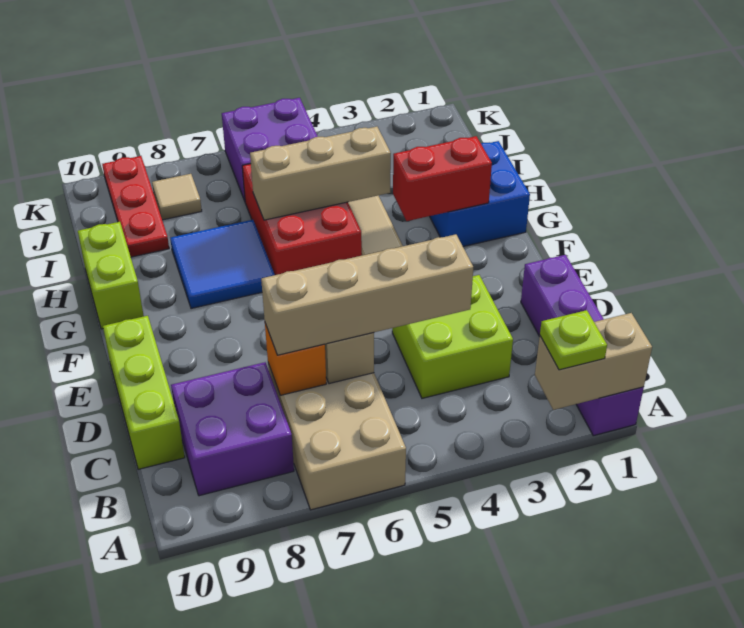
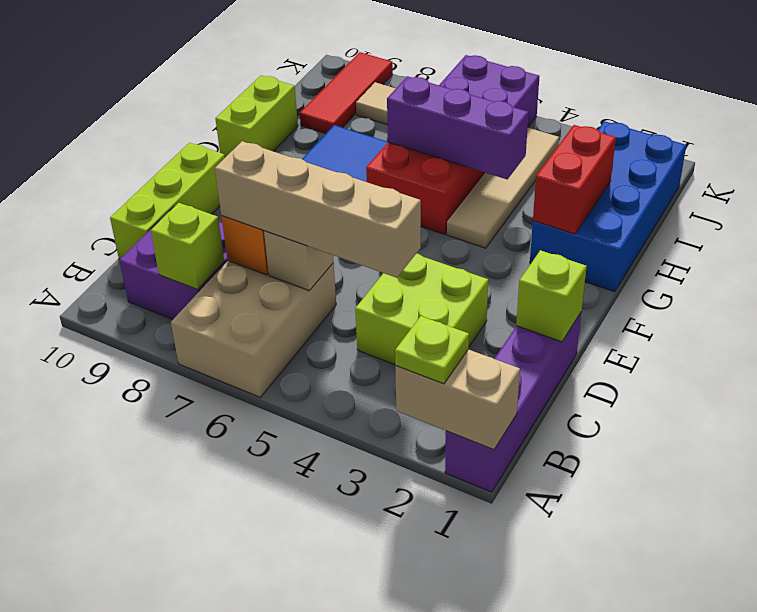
none -> lime brick B8 level 2
none -> lime brick D1 level 2
blue brick G1:H2 level 1 -> blue brick G1:J2 level 1
red brick G2:G3 level 2 -> red brick G2:H2 level 2
tan brick H4:H6 level 2 -> purple brick H4:H6 level 2
red plate I9:K9 level 1 -> red tile I9:K9 level 1

